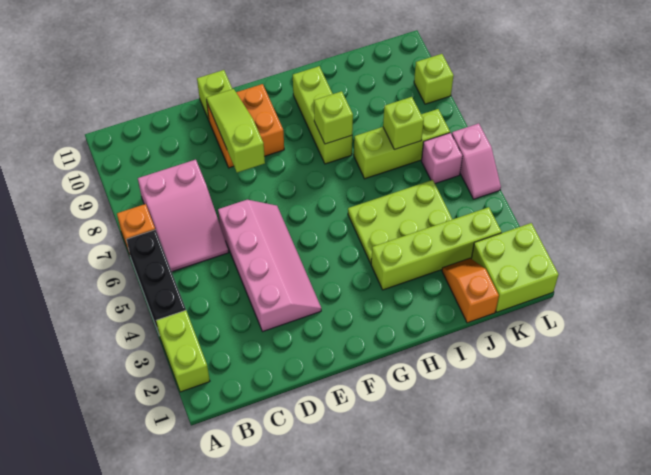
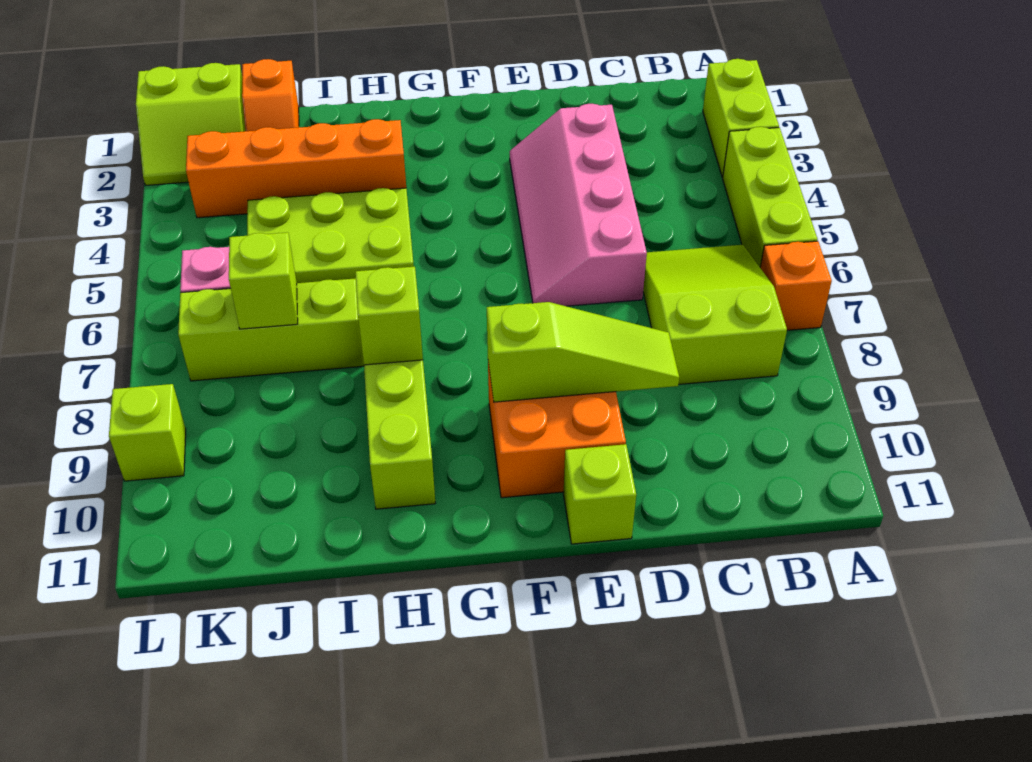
black brick A4:A6 level 1 -> lime brick A4:A6 level 1
pink slope B6:C8 level 1 top 8 -> lime slope B6:C8 level 1 top 8
lime slope E8:E10 level 2 top 8 -> lime slope D9:F9 level 2 top F
lime brick H3:K3 level 1 -> orange brick H3:K3 level 1
lime brick K1:L2 level 1 -> lime slope K1:L2 level 1 top 1
pink slope L5:L6 level 1 top 6 -> none

